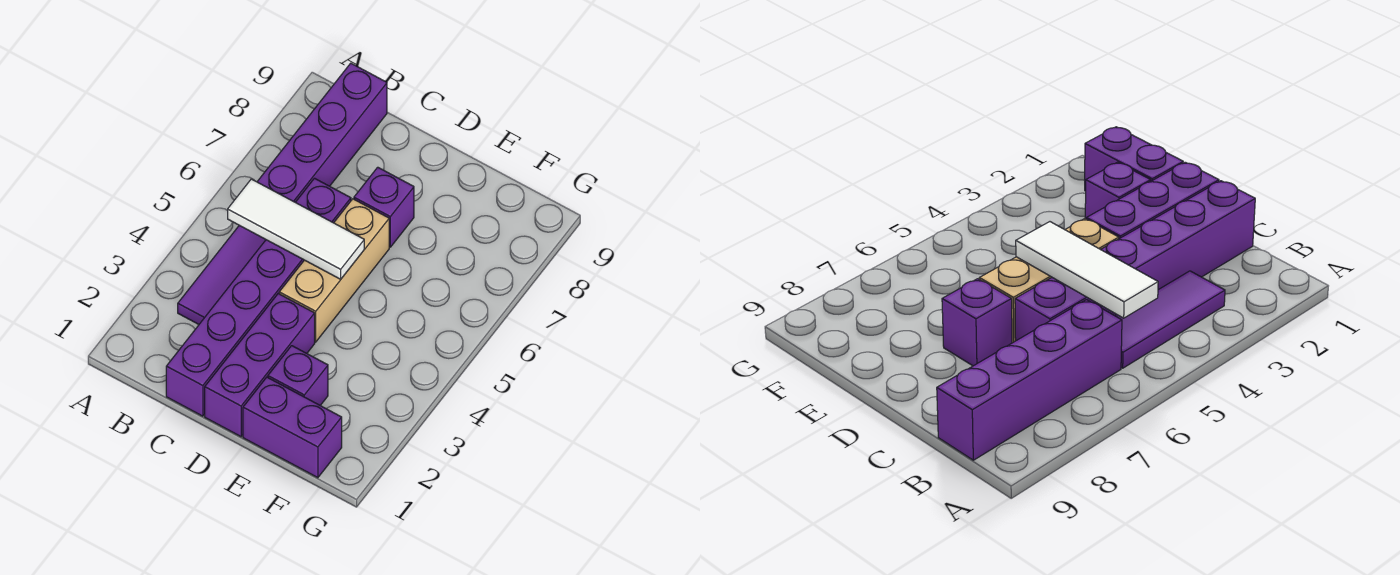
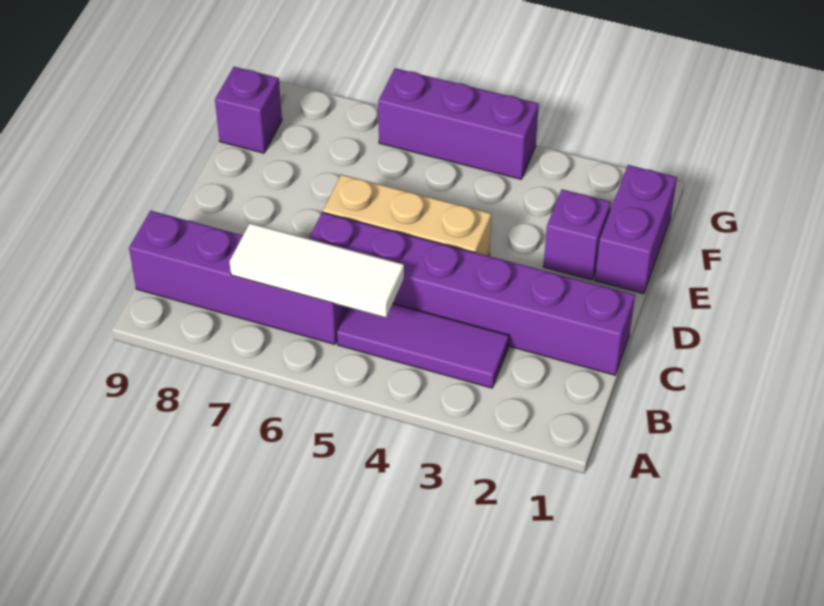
white tile B5:D5 level 2 -> white tile B5:B7 level 2
purple brick D1:D3 level 1 -> purple brick G4:G6 level 1
purple brick D7 level 1 -> purple brick F9 level 1

